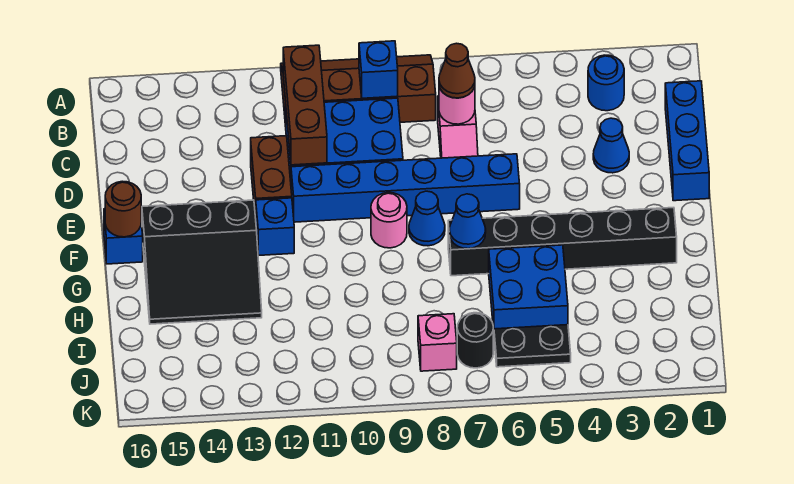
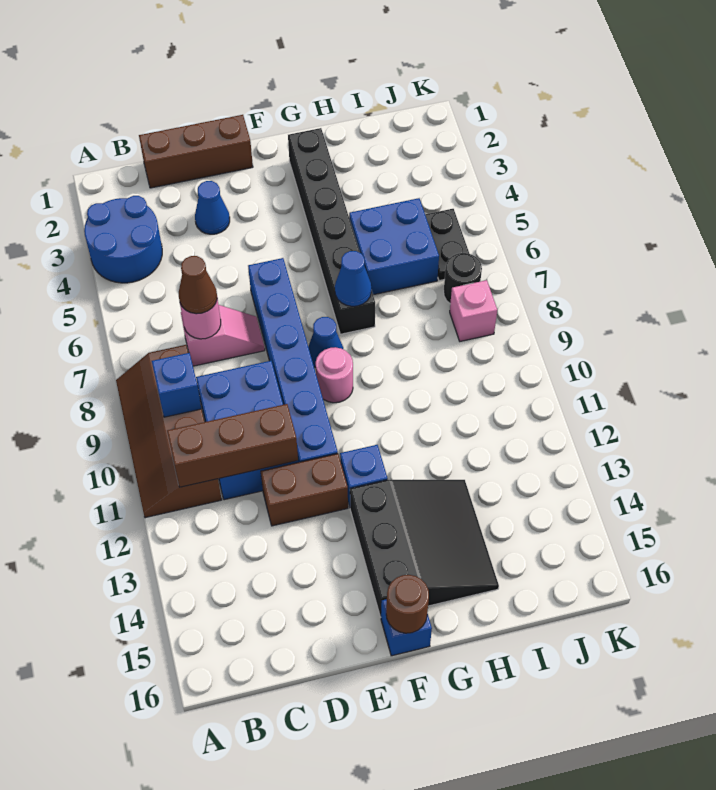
blue round brick B3 level 1 -> blue round brick A3:B4 level 1
blue brick C1:E1 level 1 -> brown brick C1:E1 level 1

